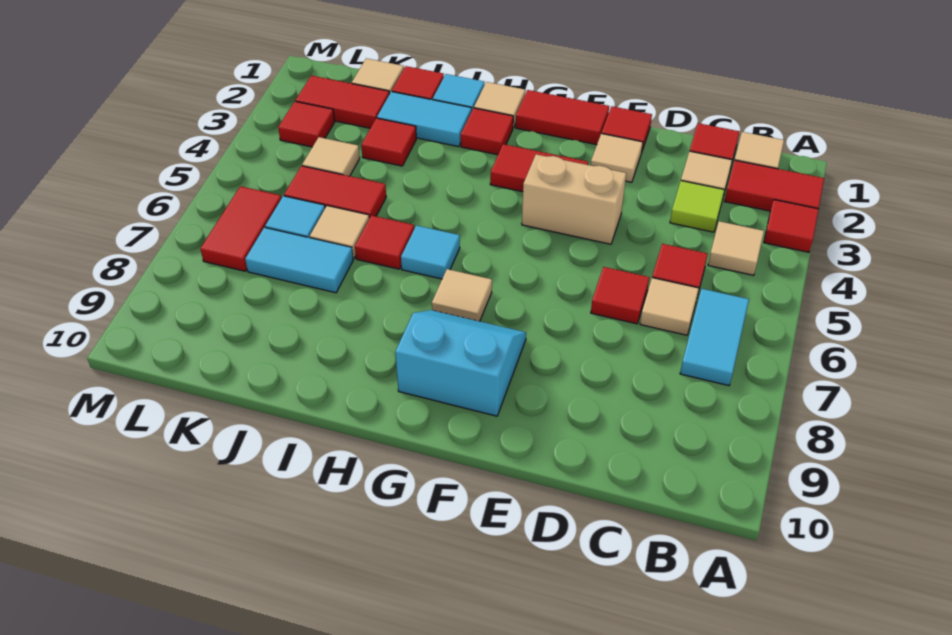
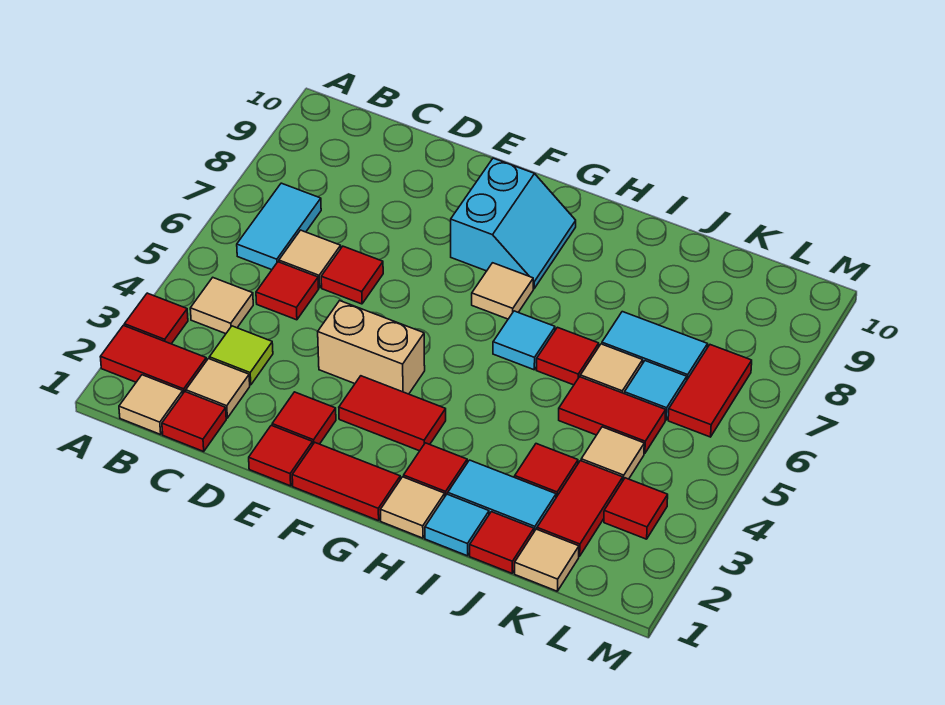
tan tile E2 level 1 -> red tile E2 level 1
cyan slope F8:G9 level 1 top 9 -> cyan slope F8:G9 level 1 top F
red tile K2:L2 level 1 -> red tile K2:K3 level 1

